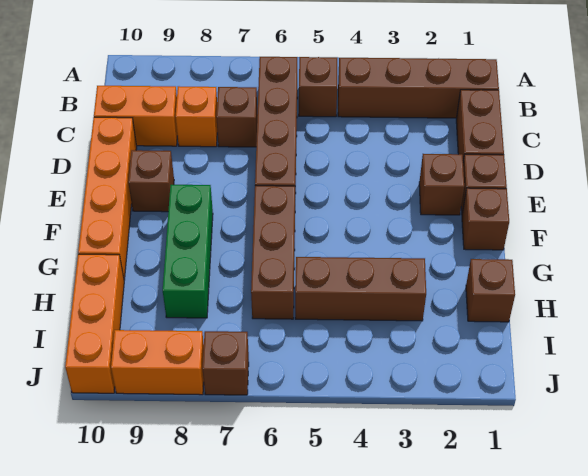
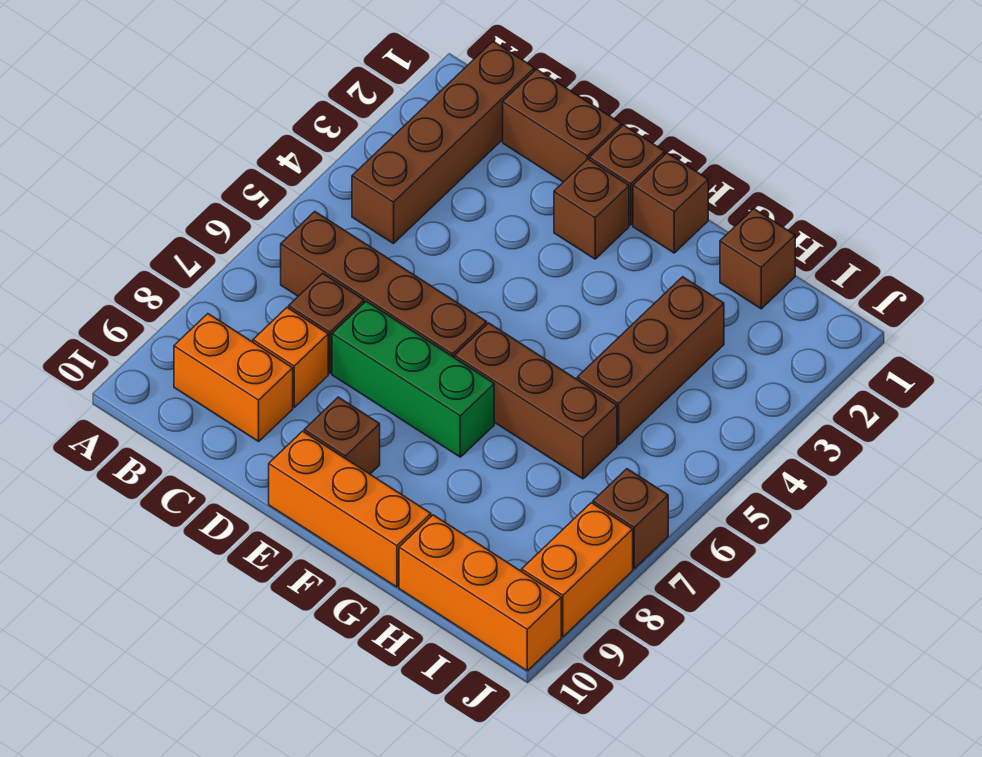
brown brick B5 level 1 -> none
orange brick C9:C10 level 1 -> orange brick B9:C9 level 1
orange brick D10:G10 level 1 -> orange brick E10:G10 level 1
green brick F8:H8 level 1 -> green brick D7:F7 level 1

